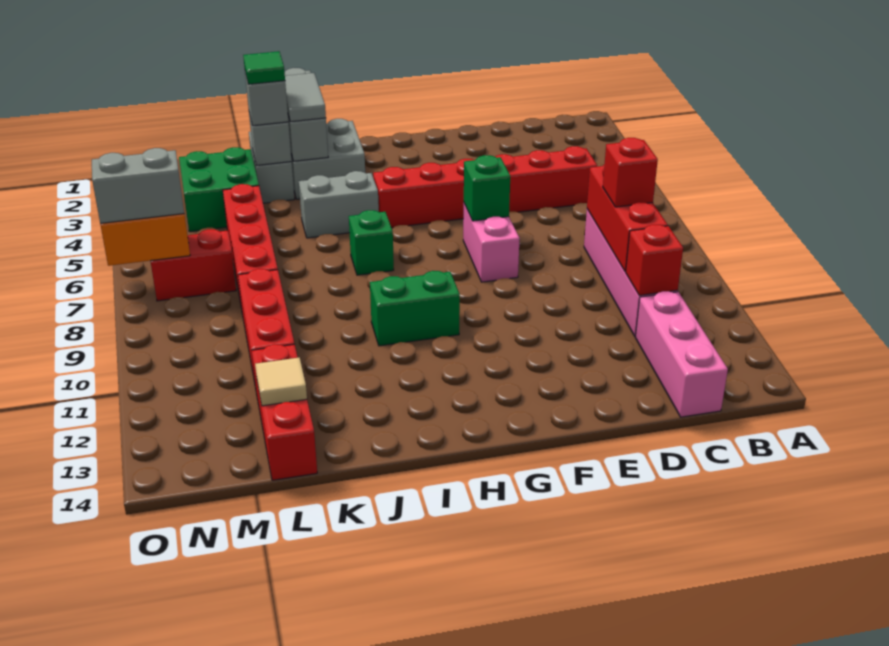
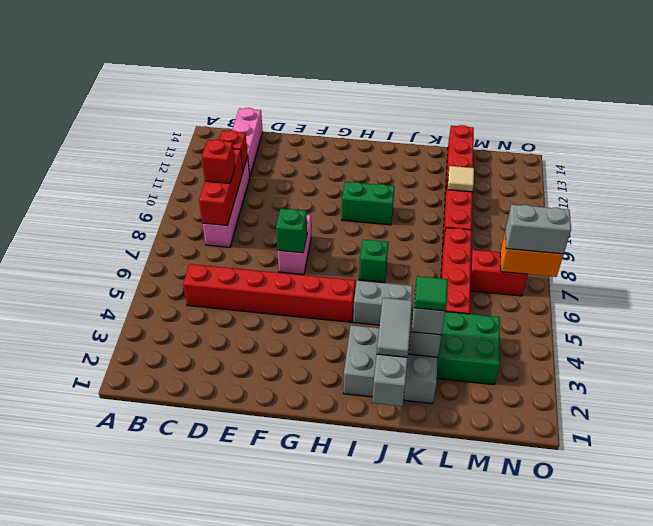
tan tile L13 level 2 -> tan tile L11 level 2

